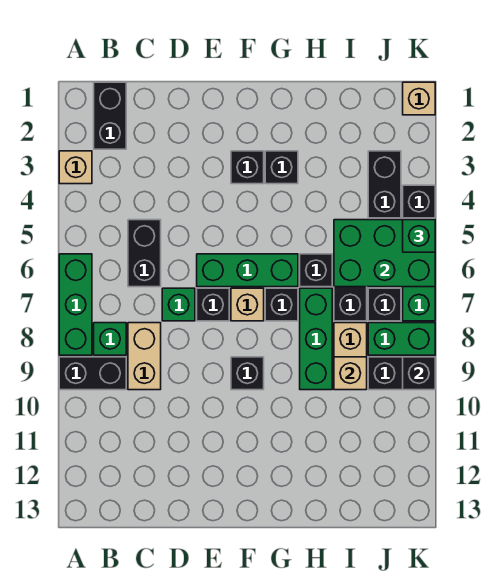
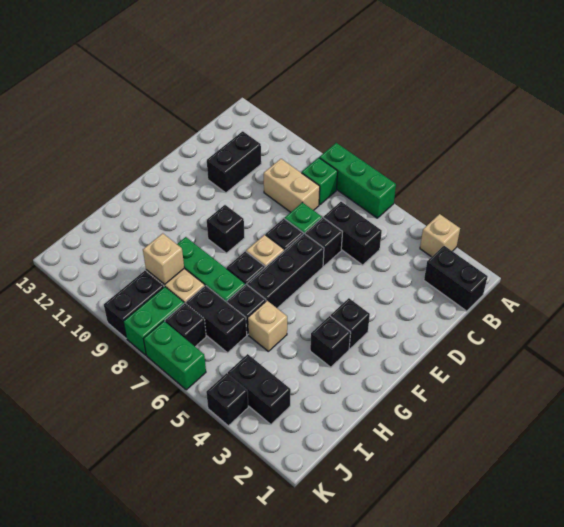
black brick A9:B9 level 1 -> black brick C11:D11 level 1
green brick E6:G6 level 1 -> black brick E6:G6 level 1
green brick I5:K6 level 2 -> none
tan brick K1 level 1 -> tan brick H5 level 1
green brick K5 level 3 -> none
black brick K9 level 2 -> black brick D6 level 1

